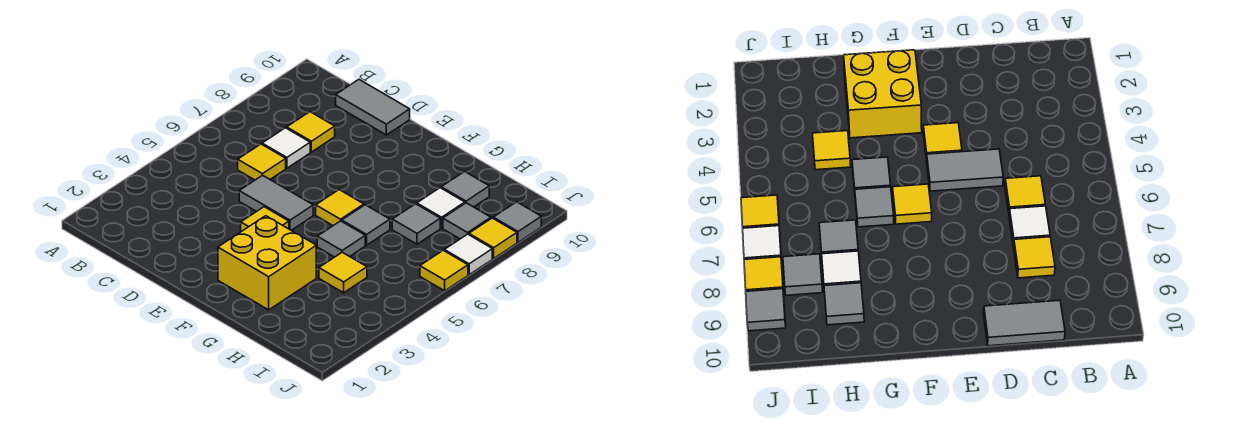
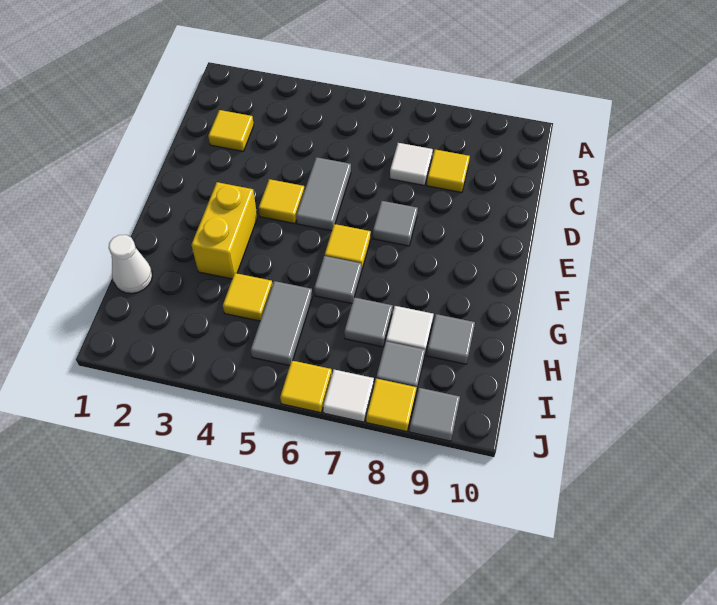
yellow tile C6 level 1 -> yellow tile C2 level 1
grey tile C10:D10 level 1 -> grey tile H5:I5 level 1
yellow brick F2:G3 level 1 -> yellow brick F3:G3 level 1
grey tile G5 level 1 -> grey tile E7 level 1
none -> white cone H1 level 1

